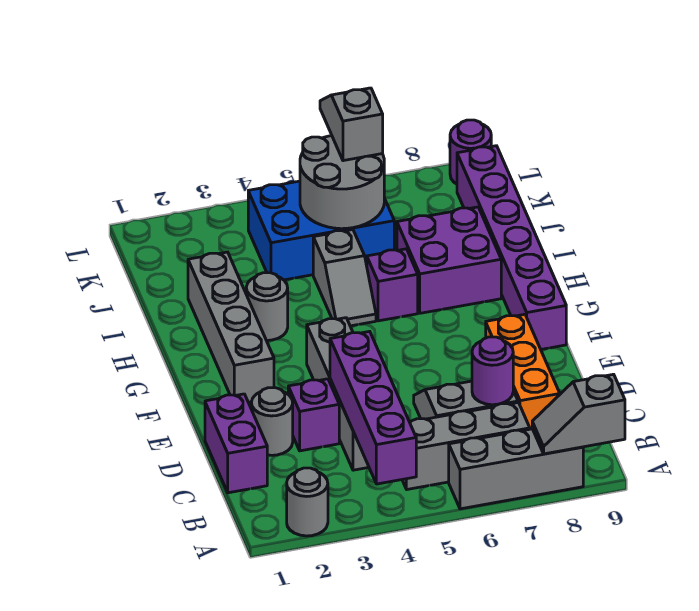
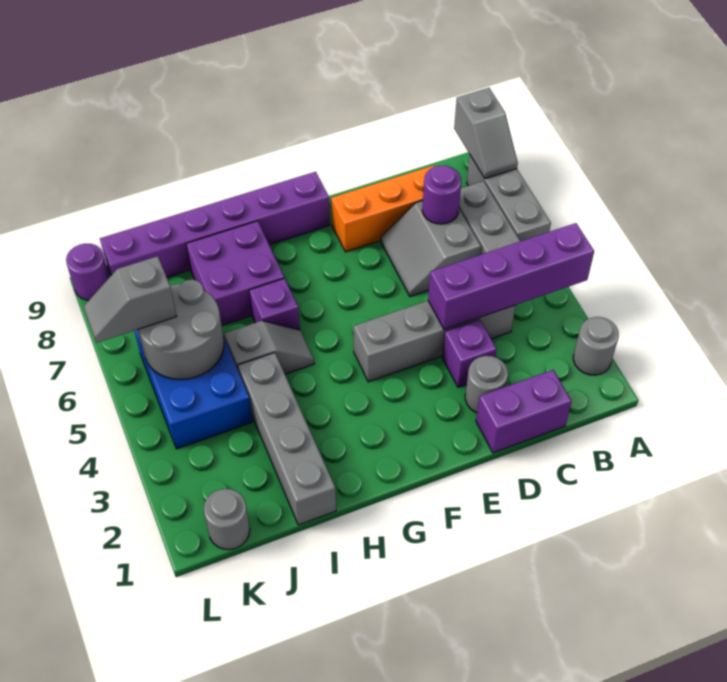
grey brick F2:I2 level 1 -> grey brick I1:I4 level 1
grey round brick H3 level 1 -> grey round brick K1 level 1

